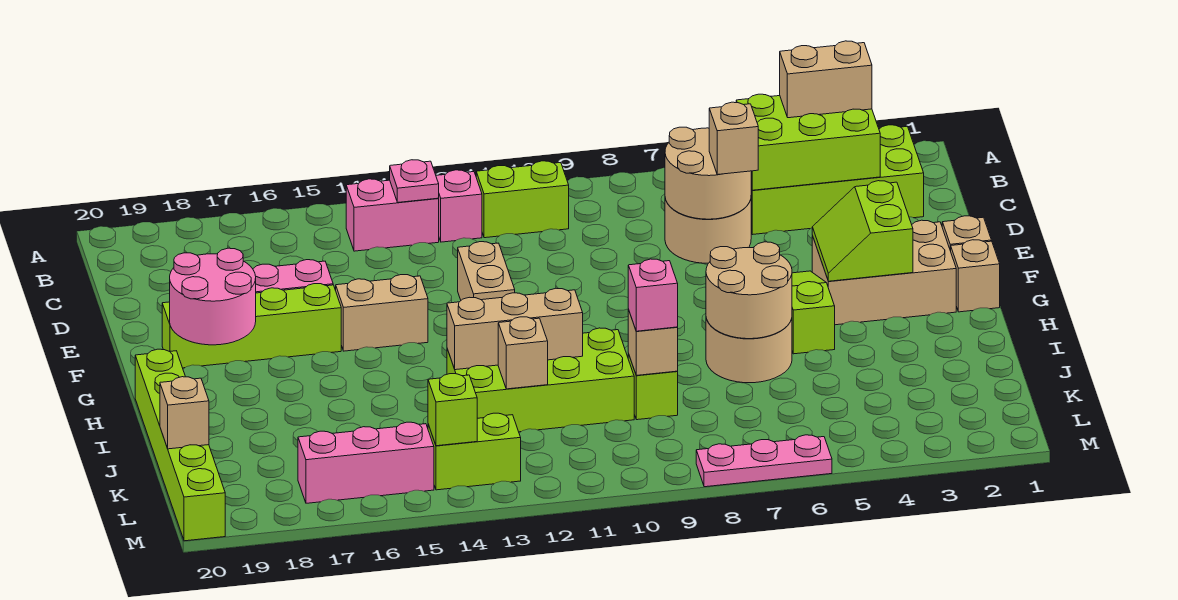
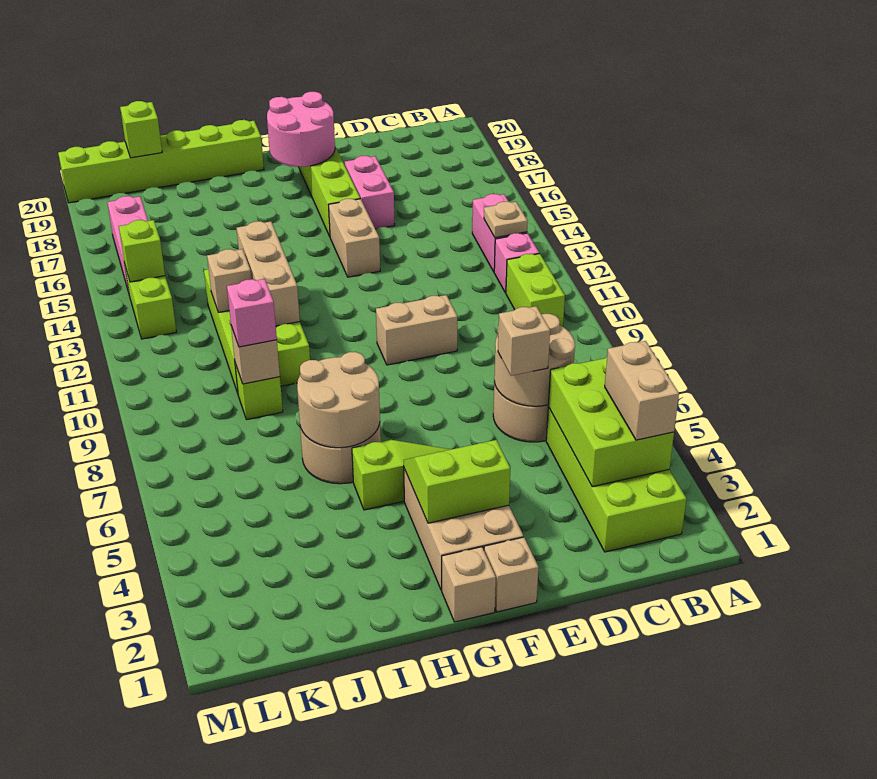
pink plate B13 level 2 -> tan plate B13 level 2
tan brick E12:F12 level 1 -> tan brick E10:F10 level 1
tan brick K20 level 2 -> lime brick K20 level 2
pink plate M6:M8 level 1 -> none

